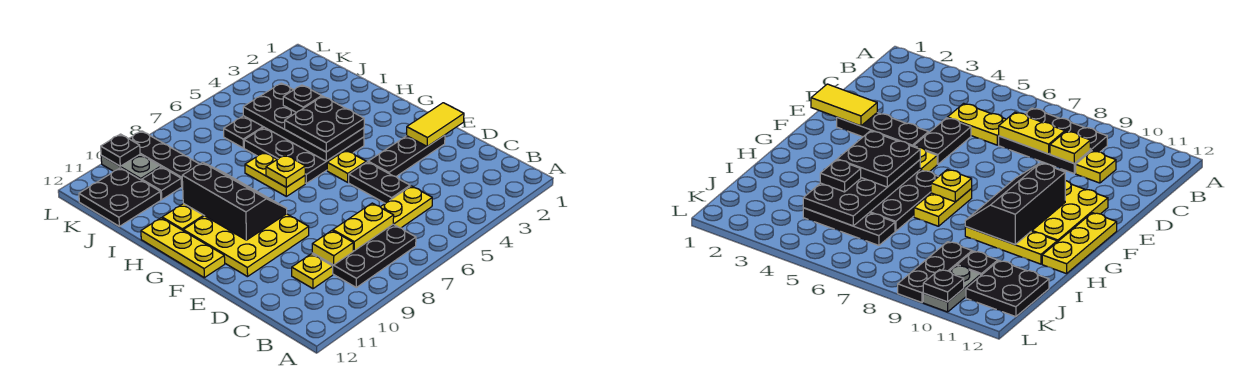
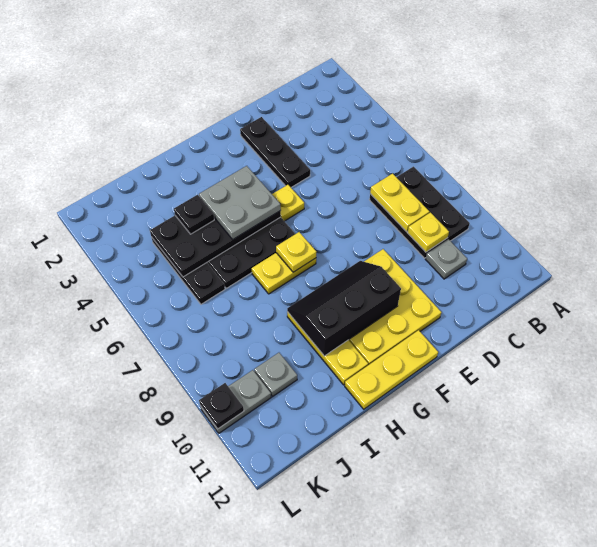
yellow plate C5:C6 level 1 -> none
yellow plate C10 level 1 -> grey plate C10 level 1
black plate D5:E5 level 1 -> none
yellow tile E1:E2 level 2 -> none
black plate G4:H5 level 3 -> grey plate G4:H5 level 3
black plate J9:L9 level 1 -> none
black plate J10 level 1 -> grey plate J10 level 1
black plate J11:K12 level 1 -> none

